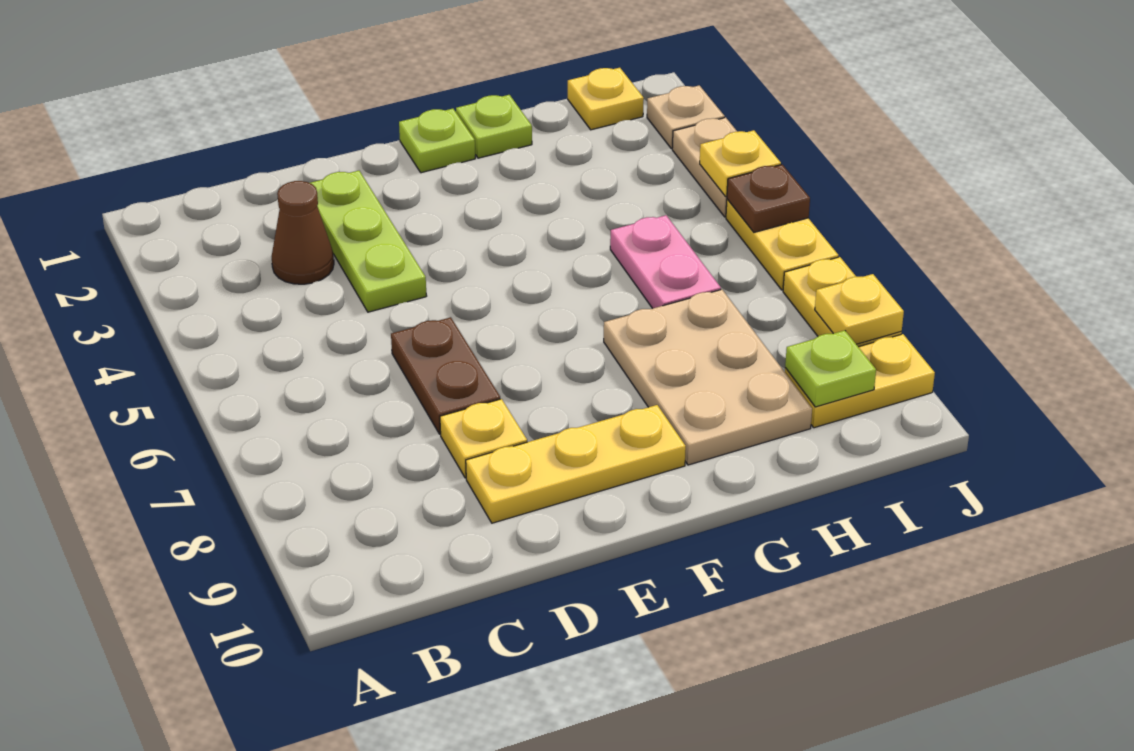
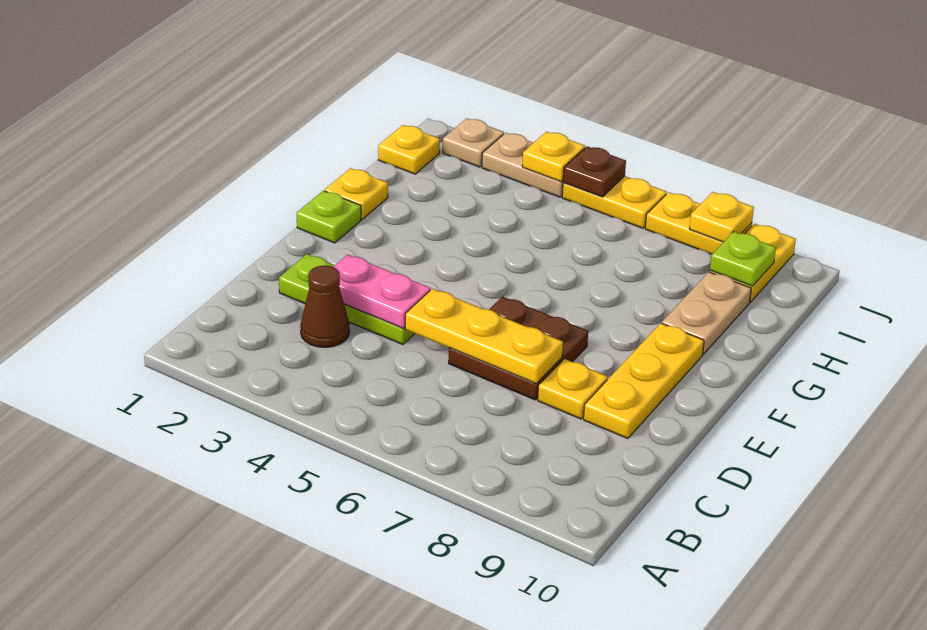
none -> yellow plate D5:D7 level 2
brown plate D6:D7 level 1 -> brown plate D6:E7 level 1
lime plate G1 level 1 -> yellow plate G1 level 1
tan plate G7:H9 level 1 -> tan plate G9:H9 level 1
pink plate H5:H6 level 1 -> pink plate D3:D4 level 2

